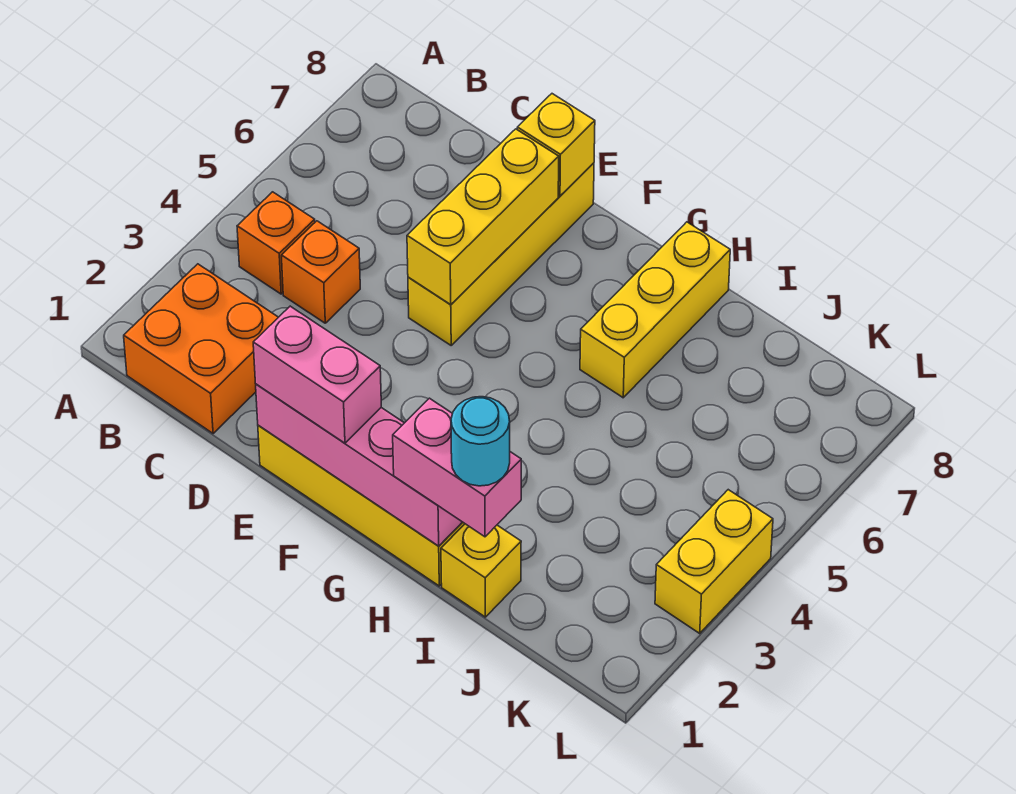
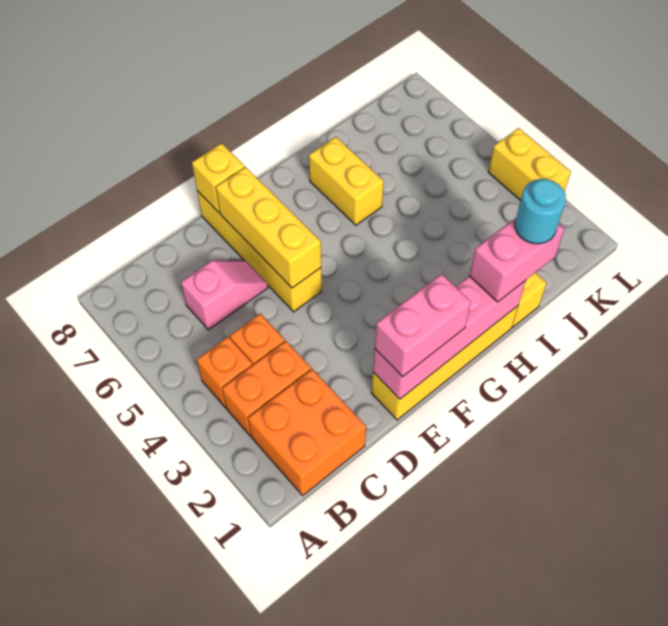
none -> orange brick B3:C3 level 1
none -> pink slope C6:D6 level 1 top C
yellow brick H6:H8 level 1 -> yellow brick H6:H7 level 1

